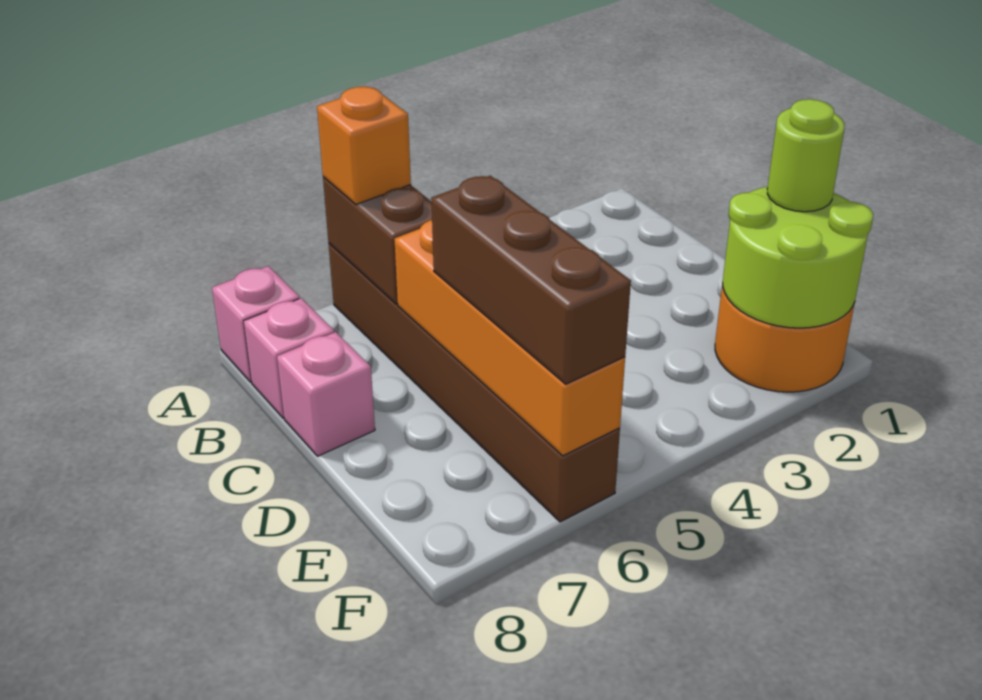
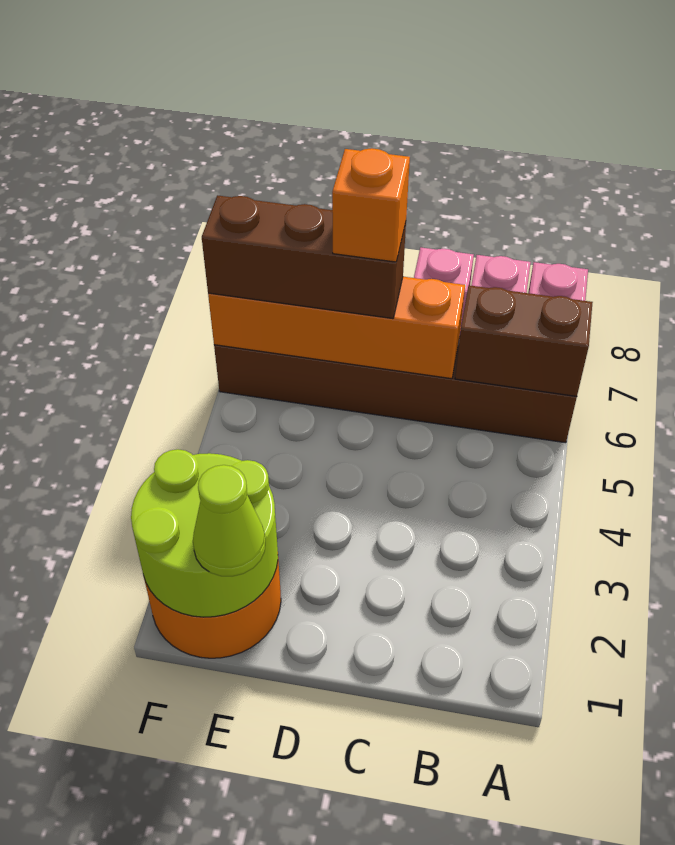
orange brick A6 level 3 -> orange brick D6 level 4
lime round brick E1 level 3 -> lime cone E1 level 3

